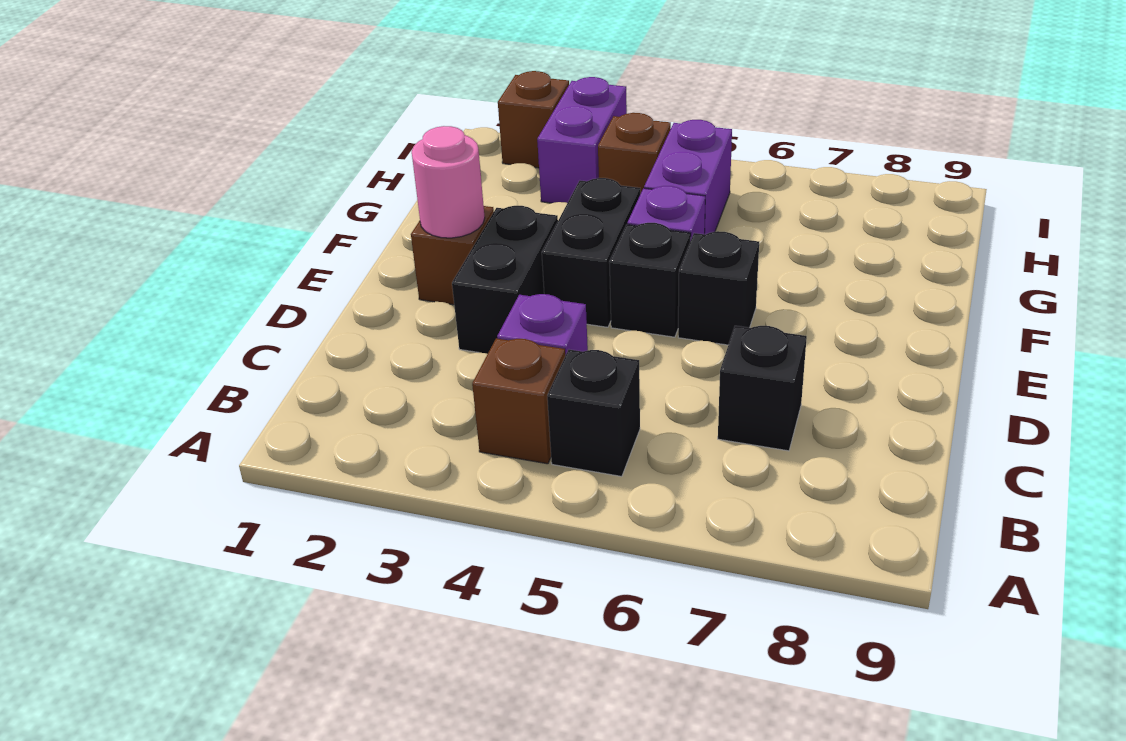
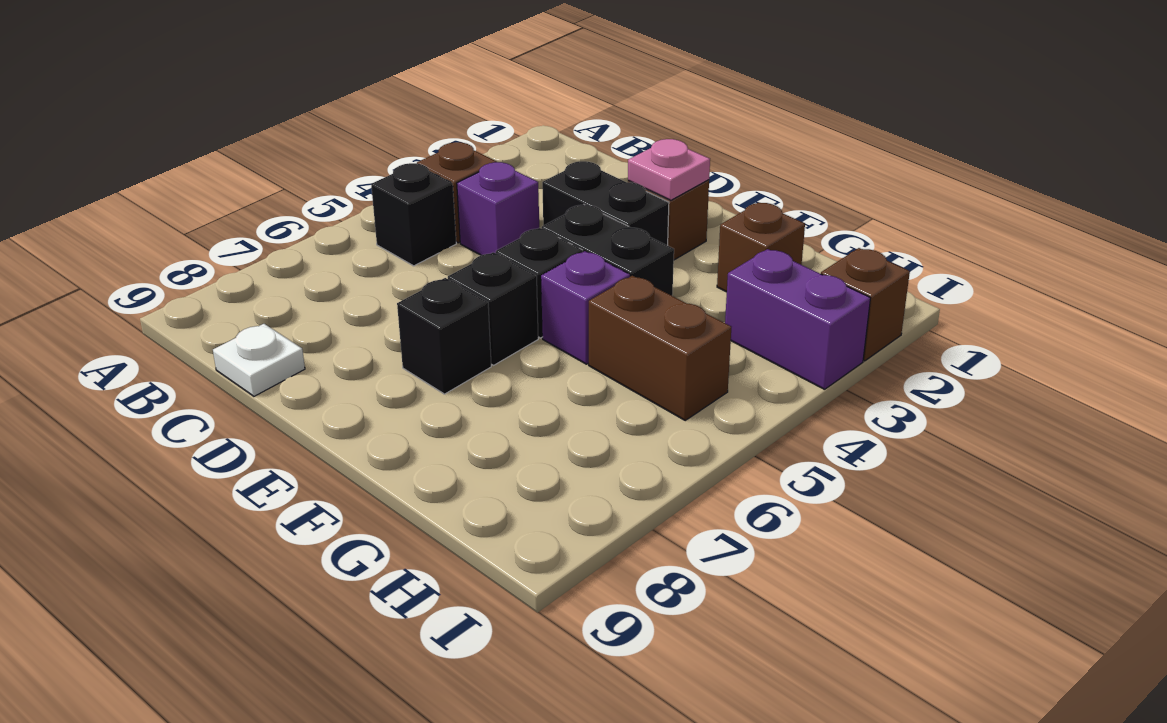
black brick C7 level 1 -> black brick E7 level 1
none -> white plate C9 level 1
pink round brick E2 level 2 -> pink plate E2 level 2
purple brick G5:H5 level 1 -> brown brick G5:H5 level 1
brown brick H4 level 1 -> brown brick G2 level 1

